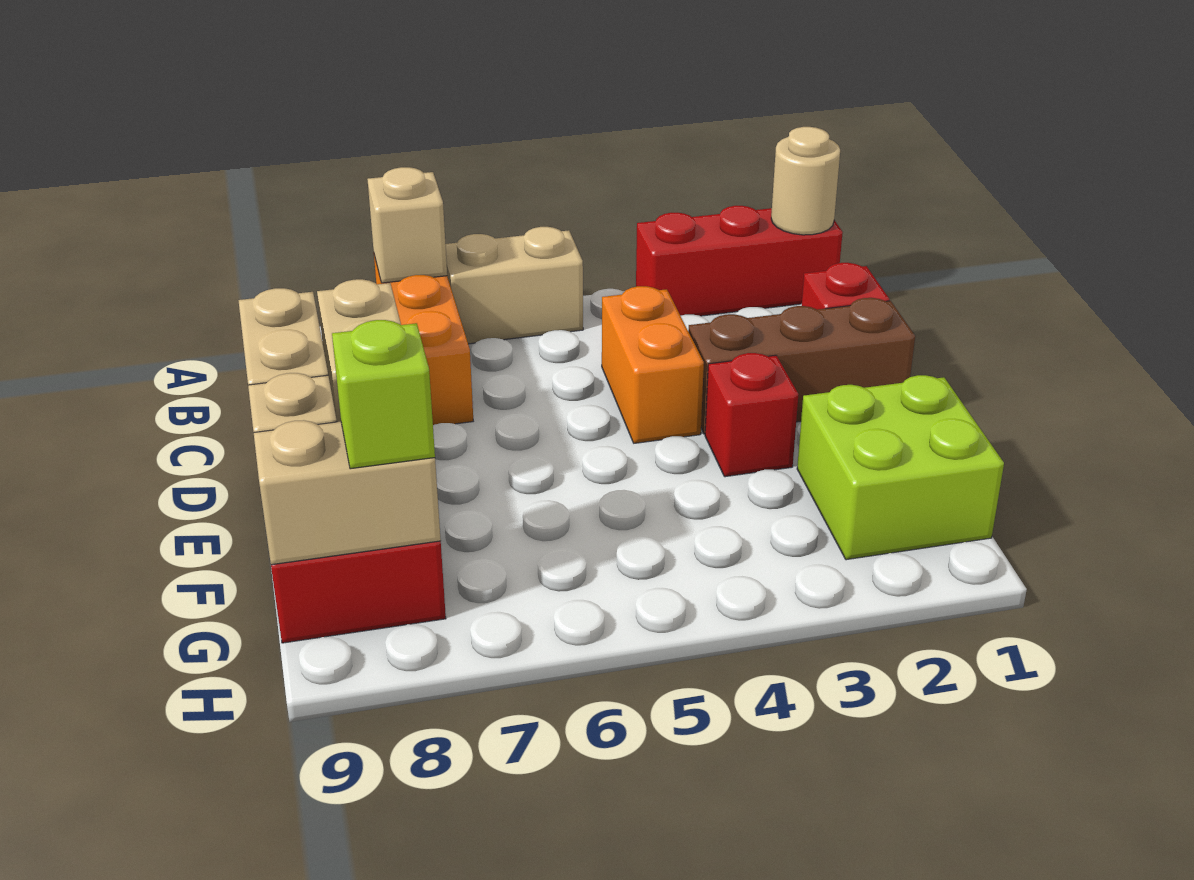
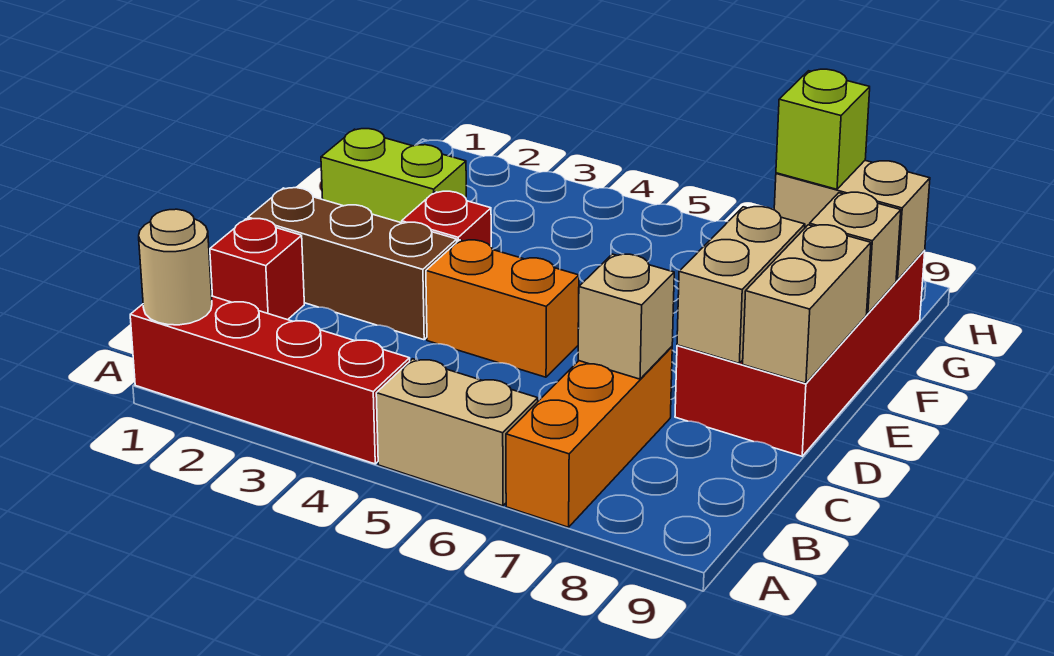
red brick A1:A3 level 1 -> red brick A1:A4 level 1
tan brick A7 level 2 -> tan brick C7 level 2
orange brick C4:D4 level 1 -> orange brick D4:D5 level 1
lime brick F1:G2 level 1 -> lime brick F1:F2 level 1

